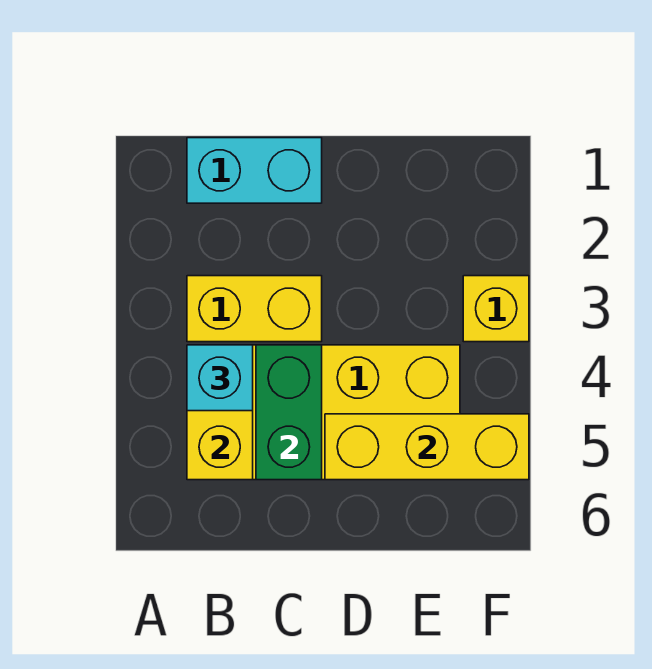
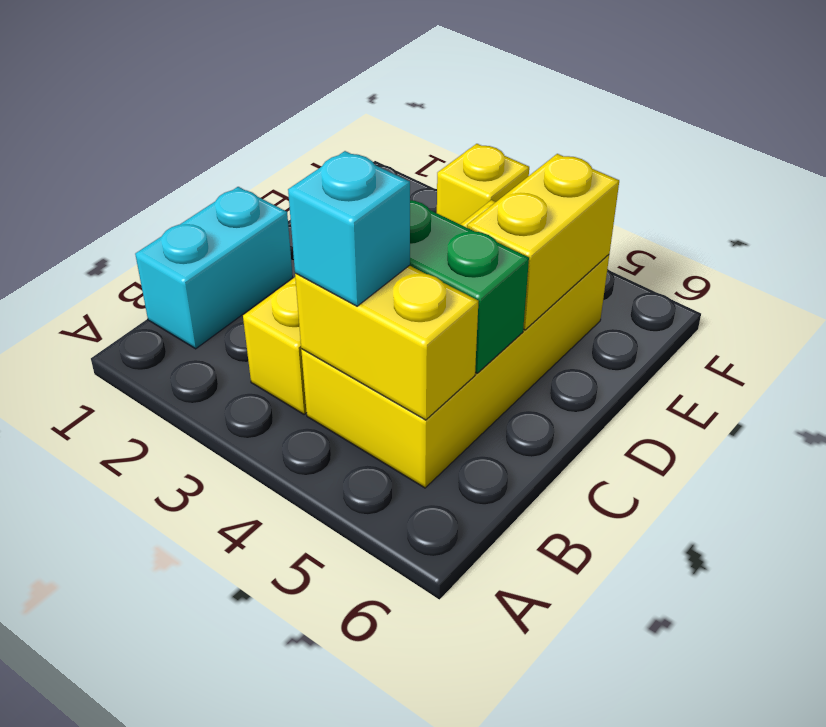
yellow brick D5:F5 level 2 -> yellow brick D5:E5 level 2

